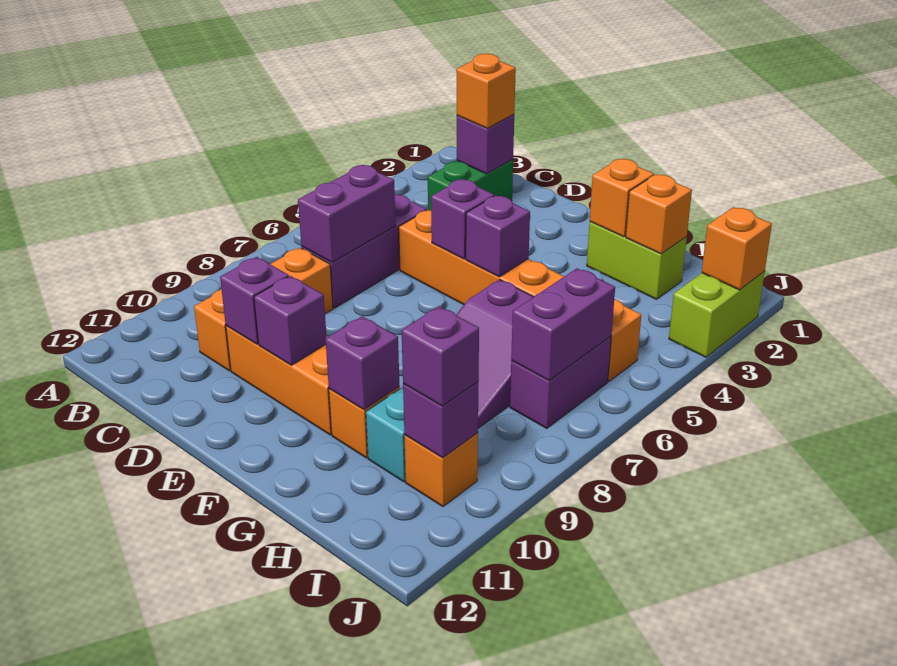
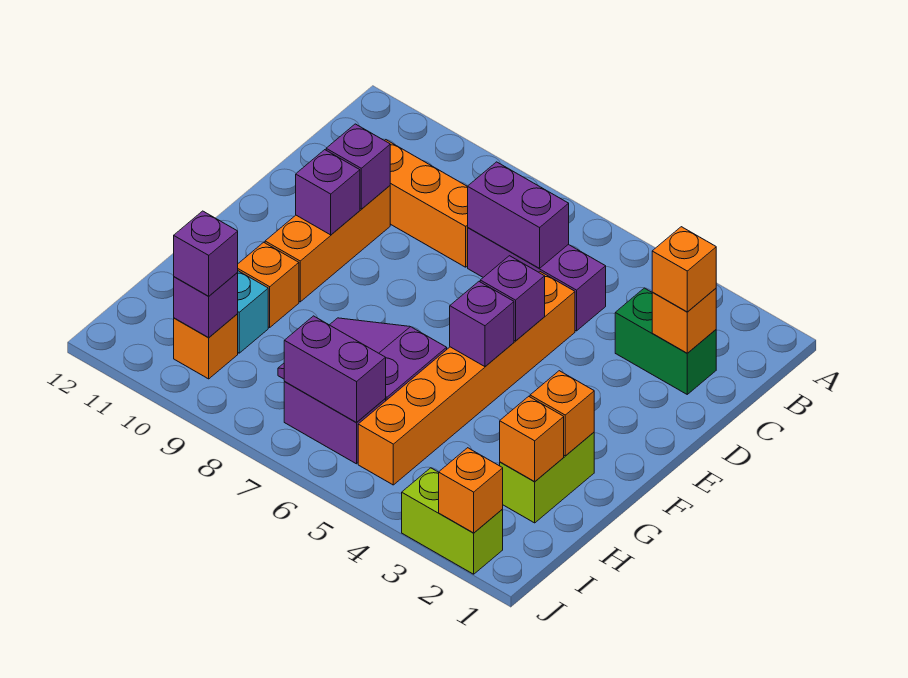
purple brick C2 level 2 -> orange brick C2 level 2
purple brick G10 level 2 -> none

